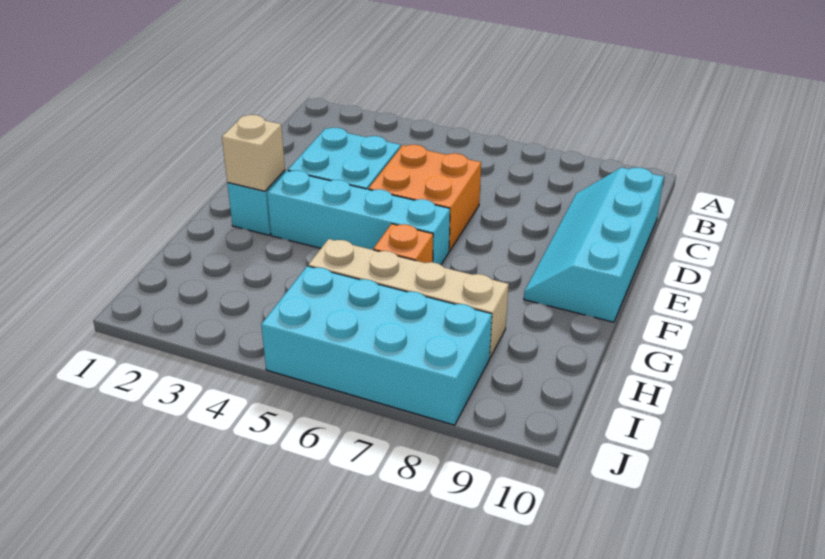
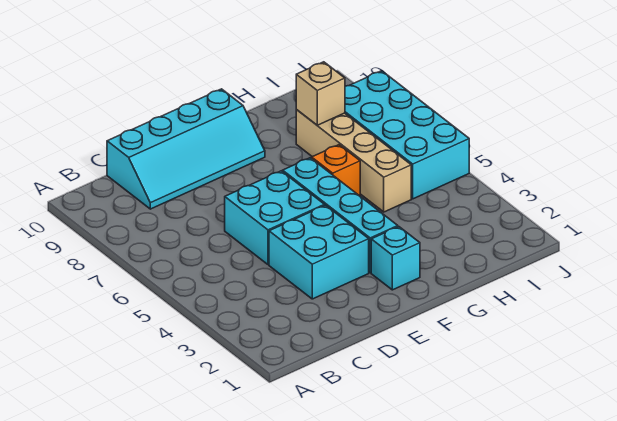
orange brick D5:E6 level 1 -> cyan brick D5:E6 level 1
tan brick F2 level 2 -> tan brick H8 level 2

